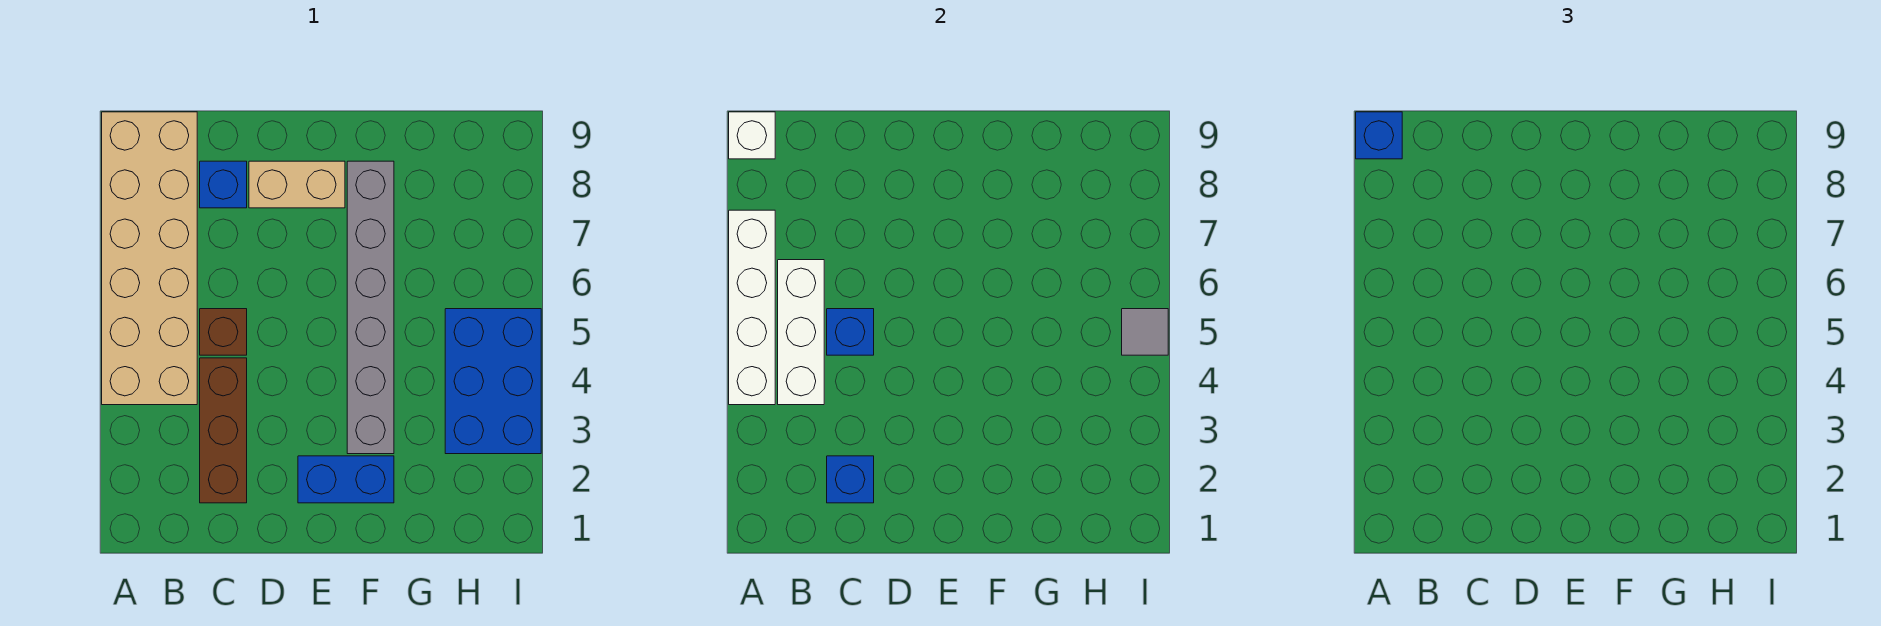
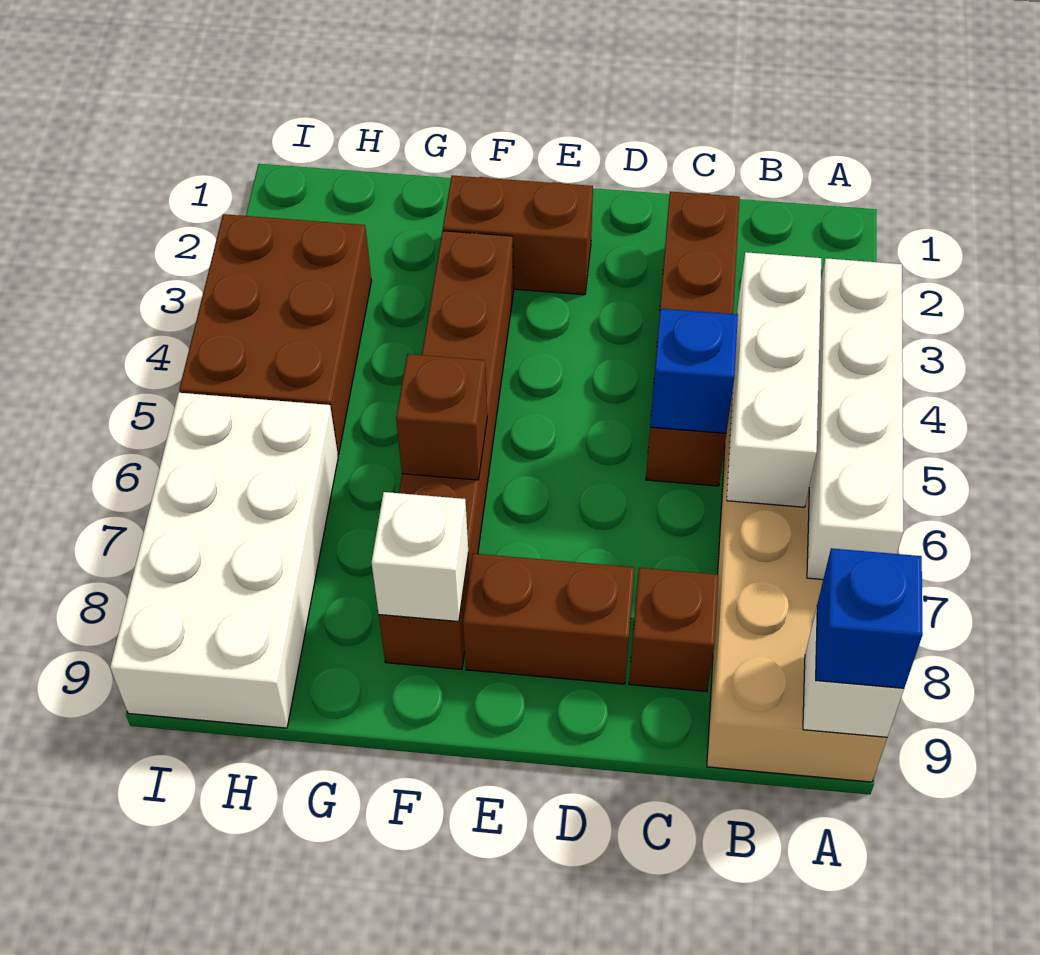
blue brick C2 level 2 -> none
blue brick C8 level 1 -> brown brick C8 level 1
tan brick D8:E8 level 1 -> brown brick D8:E8 level 1
blue brick E2:F2 level 1 -> brown brick E2:F2 level 1
grey brick F3:F8 level 1 -> brown brick F3:F8 level 1
none -> brown brick F6 level 2
none -> white brick F8 level 2
blue brick H3:I5 level 1 -> brown brick H3:I5 level 1
none -> white brick H6:I9 level 1
grey tile I5 level 2 -> none

